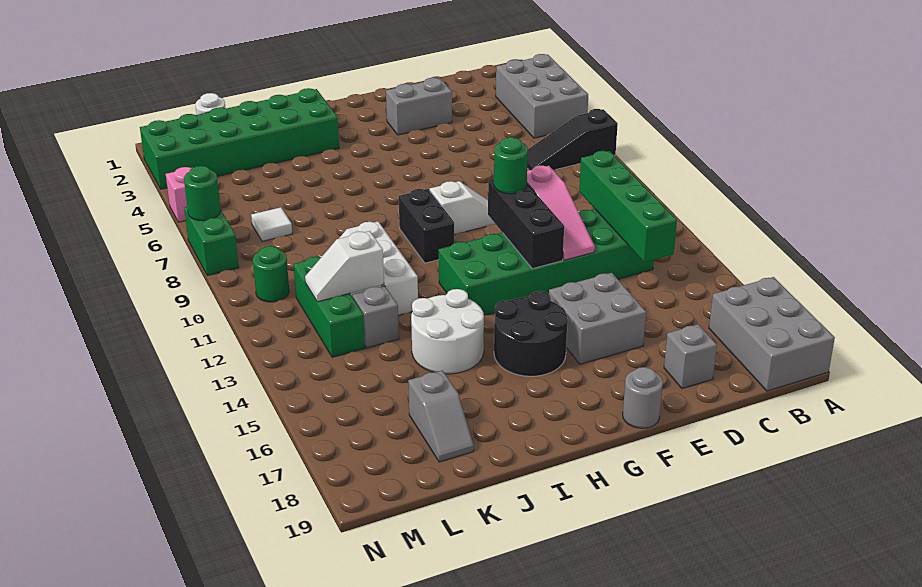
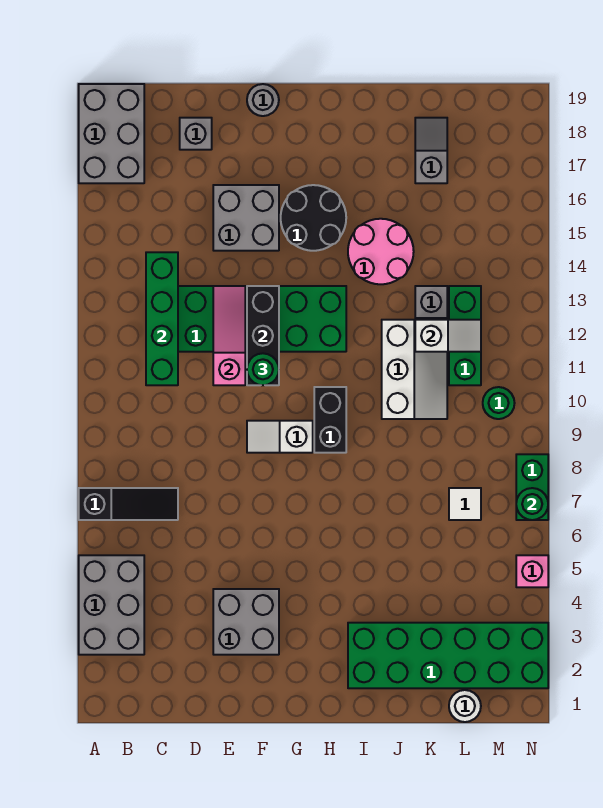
grey brick E3:F3 level 1 -> grey brick E3:F4 level 1
white round brick I14:J15 level 1 -> pink round brick I14:J15 level 1

